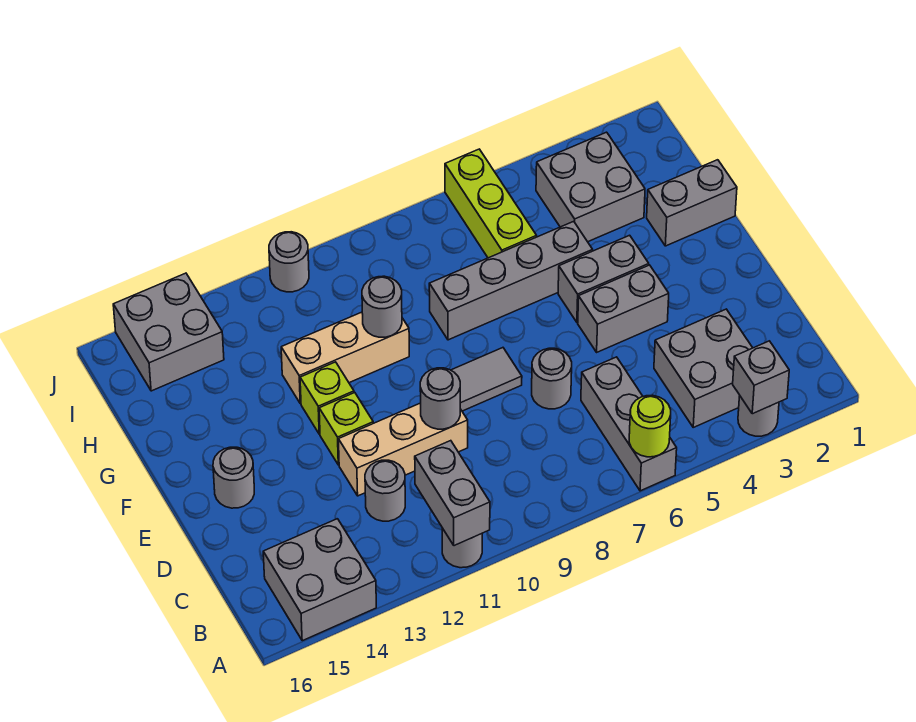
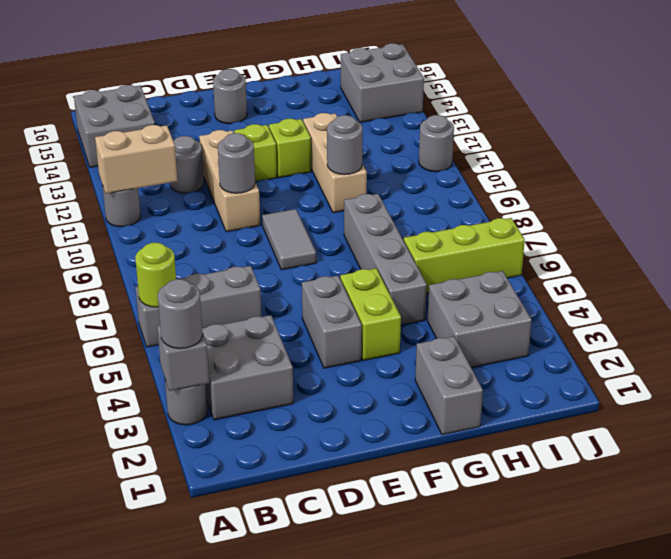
grey brick A11:B11 level 2 -> tan brick A11:B11 level 2
grey round brick D7 level 1 -> grey round brick A3 level 3
grey brick F4:F5 level 1 -> lime brick F4:F5 level 1

